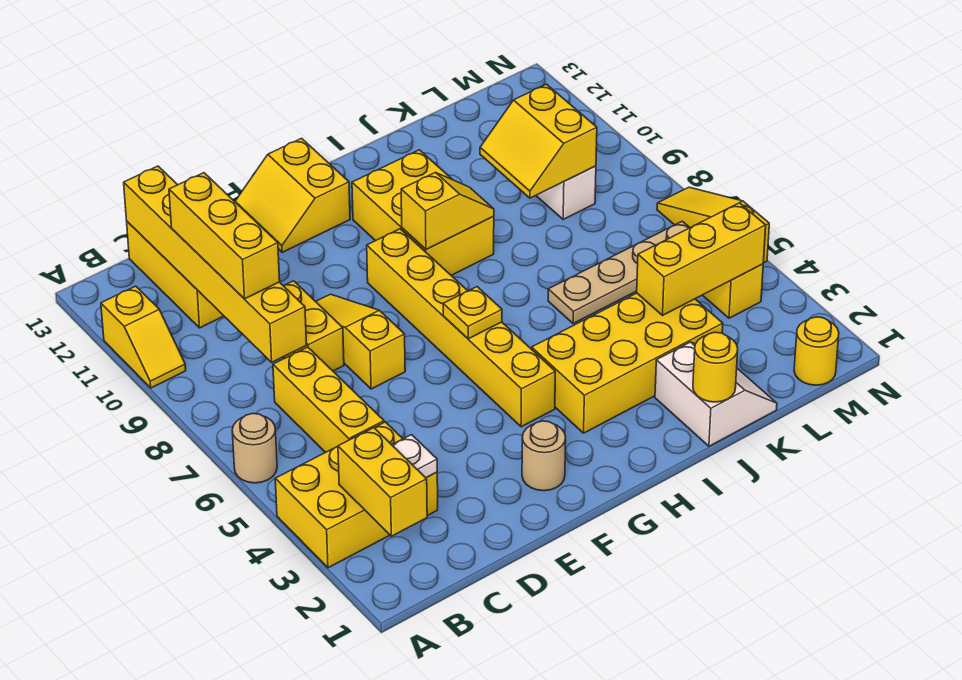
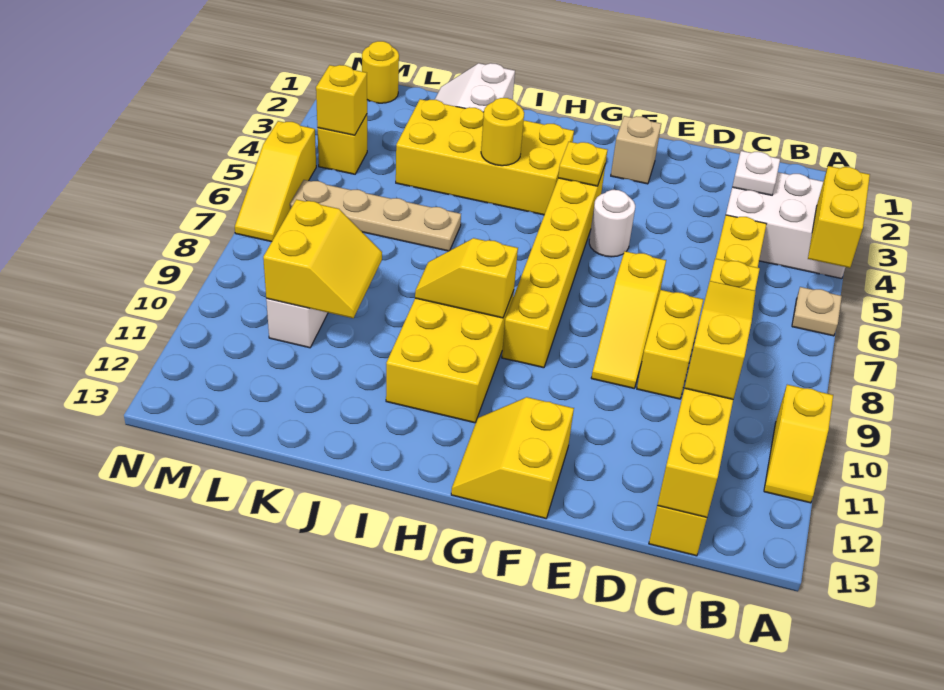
yellow brick A3:C4 level 1 -> white brick A3:C4 level 1
tan round brick A6 level 1 -> tan plate A6 level 1
yellow slope A10:A11 level 1 top 11 -> yellow slope A10:A11 level 1 top 10
yellow brick B2:B3 level 2 -> yellow brick A4:A5 level 2
yellow brick C9:C11 level 3 -> yellow slope C9:C11 level 3 top 11
tan round brick F2 level 1 -> tan brick F2 level 1
none -> white round brick F5 level 1
yellow slope F12:G13 level 1 top G -> yellow slope F12:G13 level 1 top F
yellow plate G6 level 2 -> yellow plate G4 level 2
yellow round brick J1 level 2 -> yellow round brick I4 level 2
yellow brick K4:M4 level 2 -> yellow brick M4 level 2

